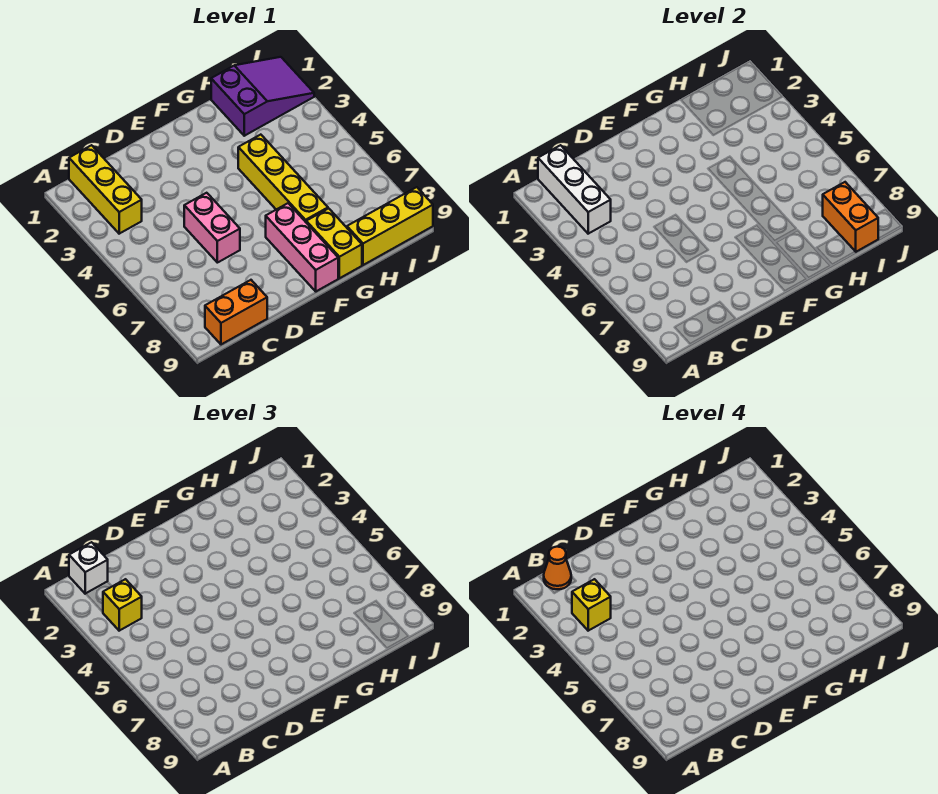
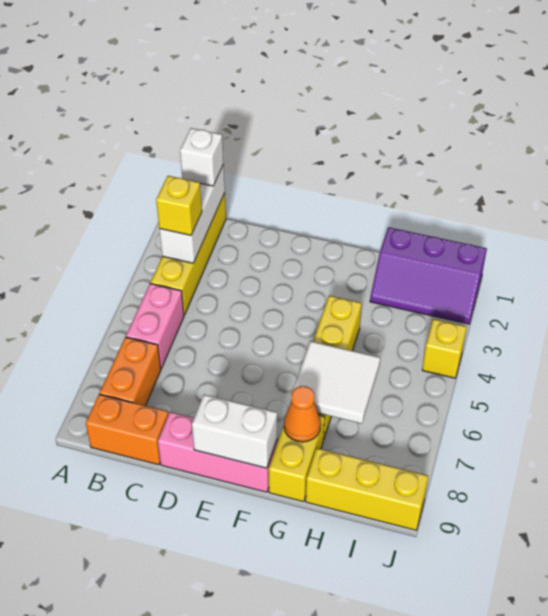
yellow brick B1:B3 level 1 -> yellow brick B1:B4 level 1
orange cone B1 level 4 -> orange cone G8 level 2
yellow brick B3 level 4 -> yellow brick J4 level 1
pink brick D5:D6 level 1 -> pink brick B5:B6 level 1
none -> white brick E9:F9 level 2
pink brick F7:F9 level 1 -> pink brick D9:F9 level 1
none -> white tile G6:H7 level 2
purple slope H1:J2 level 1 top H -> purple slope H1:J2 level 1 top 1
orange brick I8:I9 level 2 -> orange brick B7:B8 level 1

